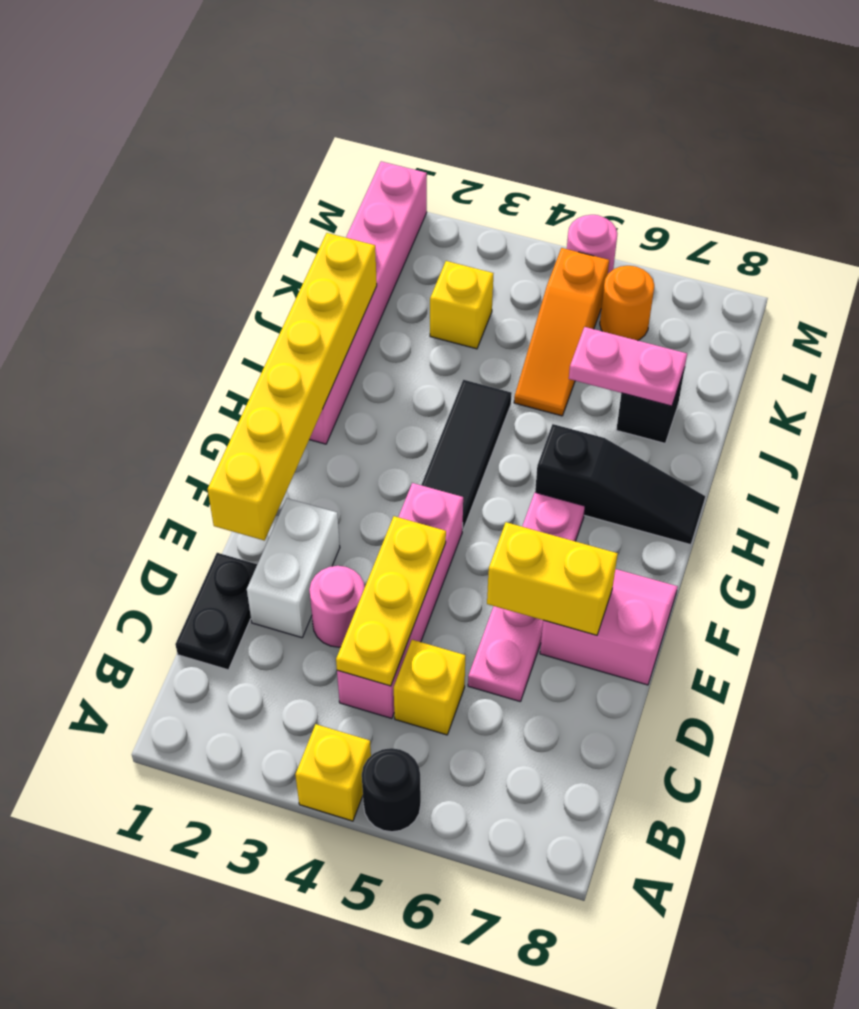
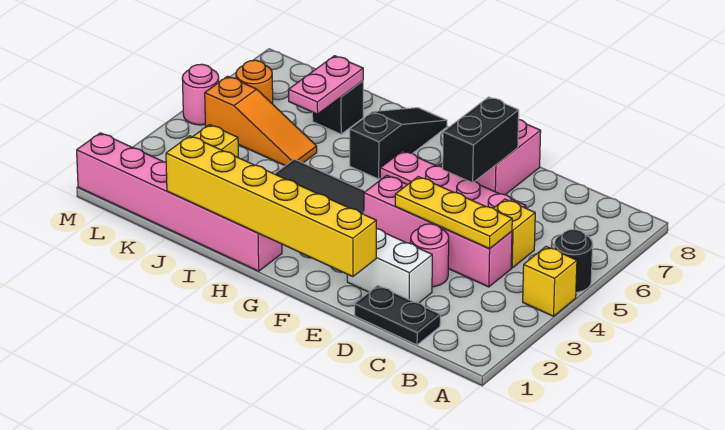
yellow brick E6:E7 level 2 -> black brick E6:E7 level 2

